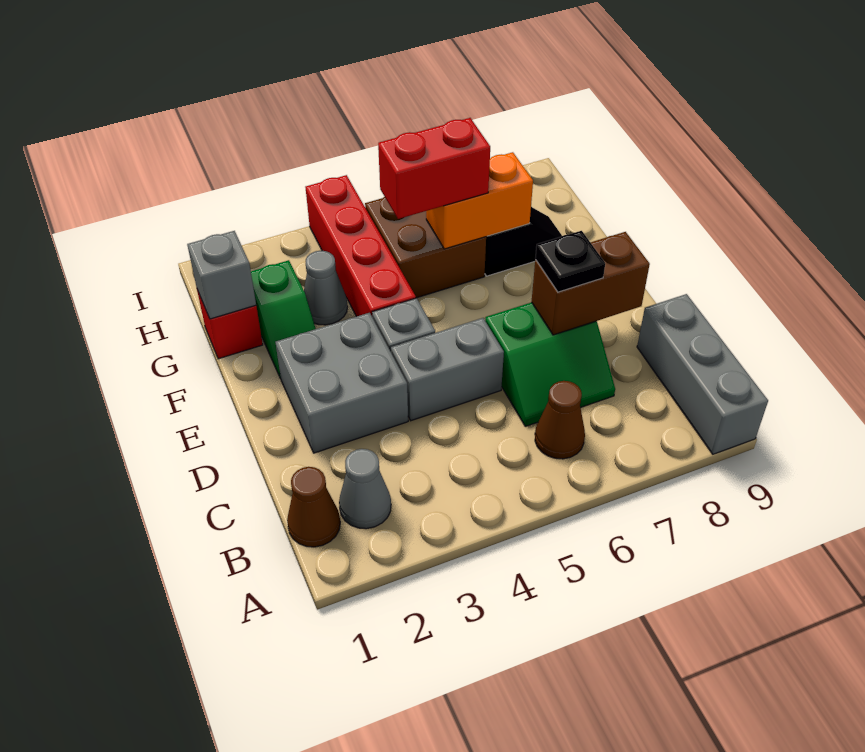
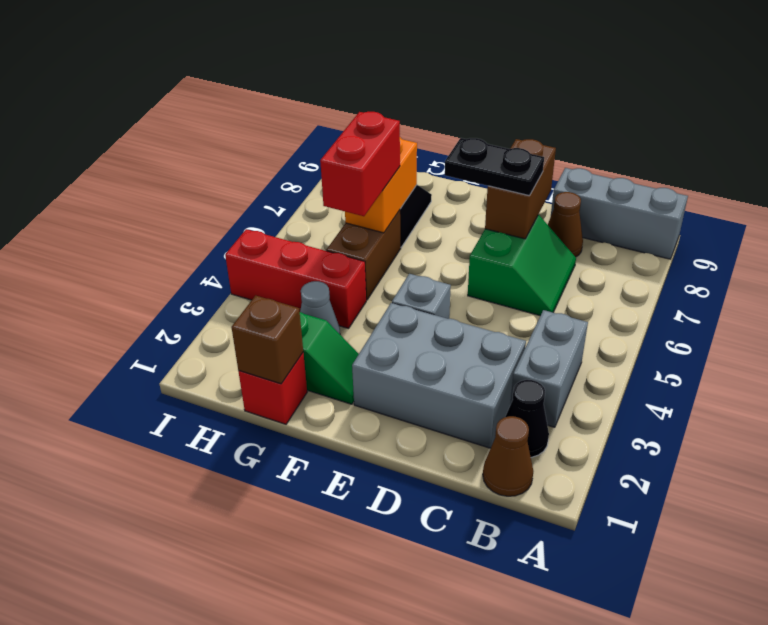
grey cone B2 level 1 -> black cone B2 level 1
brown cone B6 level 1 -> brown cone C8 level 1
grey brick D2:E3 level 1 -> grey brick C2:E3 level 1
grey brick D4:D5 level 1 -> grey brick B3:B4 level 1
black plate D7 level 3 -> black plate D7:E7 level 3
red brick F4:I4 level 1 -> red brick G4:I4 level 1
grey brick G1 level 2 -> brown brick G1 level 2
brown brick G5:H6 level 1 -> brown brick G5:G6 level 1

